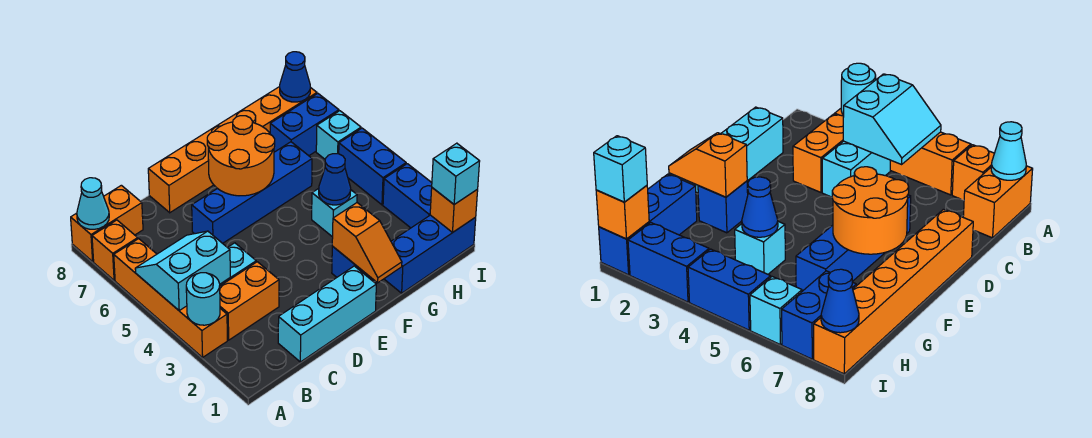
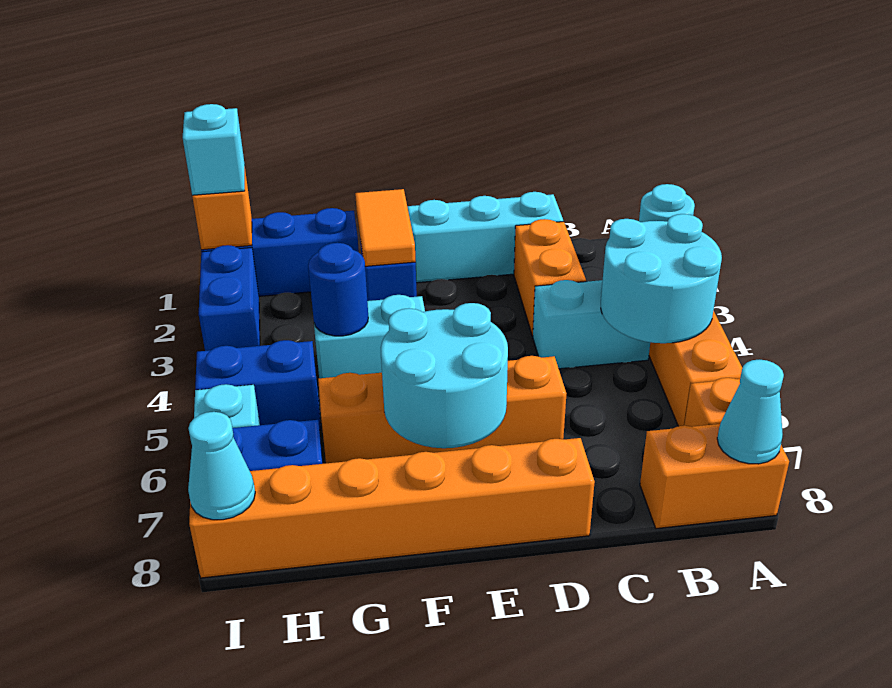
cyan slope A4:B5 level 2 top 4 -> cyan round brick A4:B5 level 2
orange brick B3:C3 level 1 -> orange brick C2:C3 level 1
blue brick D6:G6 level 1 -> orange brick D6:G6 level 1
orange round brick E6:F7 level 2 -> cyan round brick E6:F7 level 2
orange slope F1:F2 level 2 top 2 -> orange tile F1:F2 level 2
cyan brick G4 level 1 -> cyan brick F4:G4 level 1
blue cone G4 level 2 -> blue round brick G4 level 2
blue brick I4:I5 level 1 -> blue brick H5:I5 level 1
blue cone I8 level 2 -> cyan cone I8 level 2

